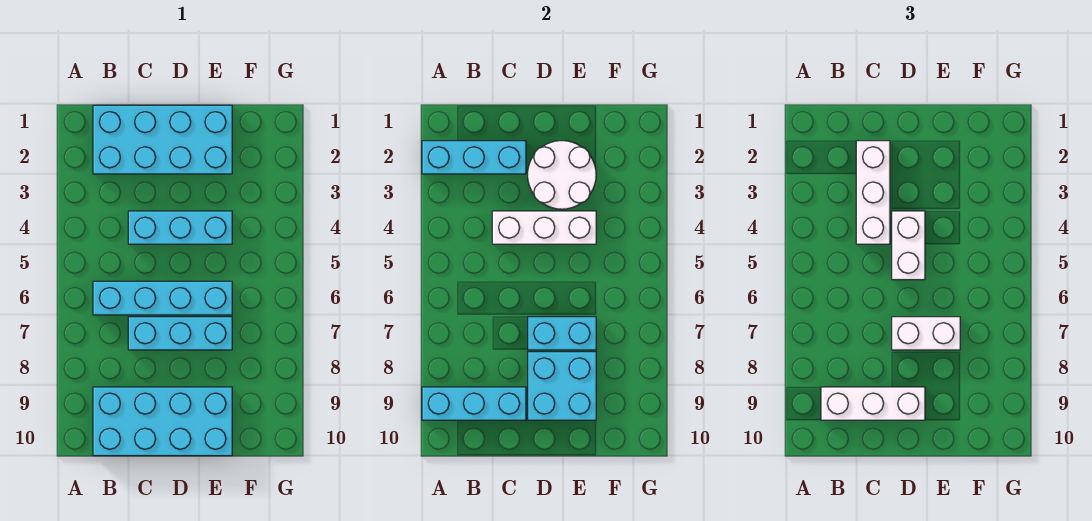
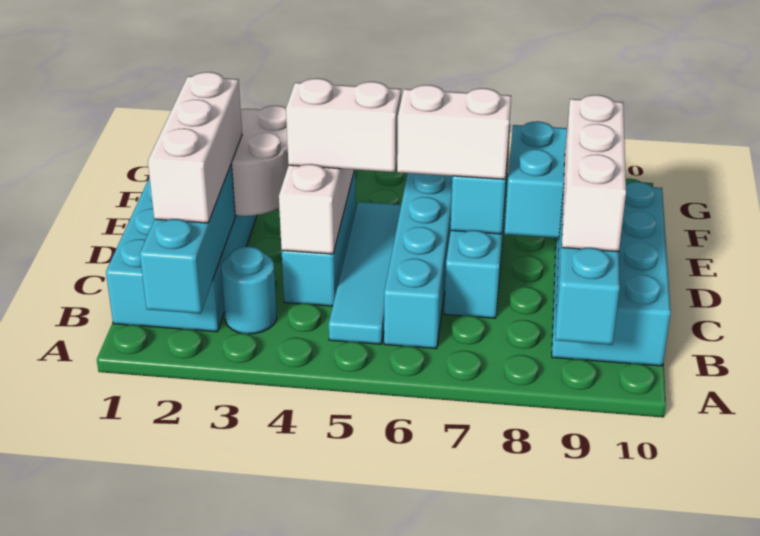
none -> cyan round brick B3 level 1
none -> cyan tile B5:E5 level 1
white brick C2:C4 level 3 -> white brick B2:D2 level 3
white brick D7:E7 level 3 -> white brick D6:D7 level 3

